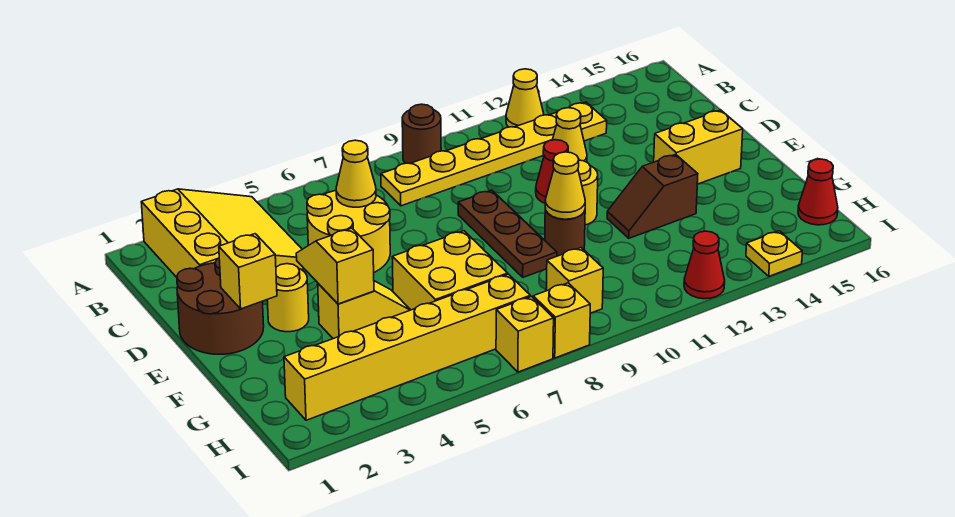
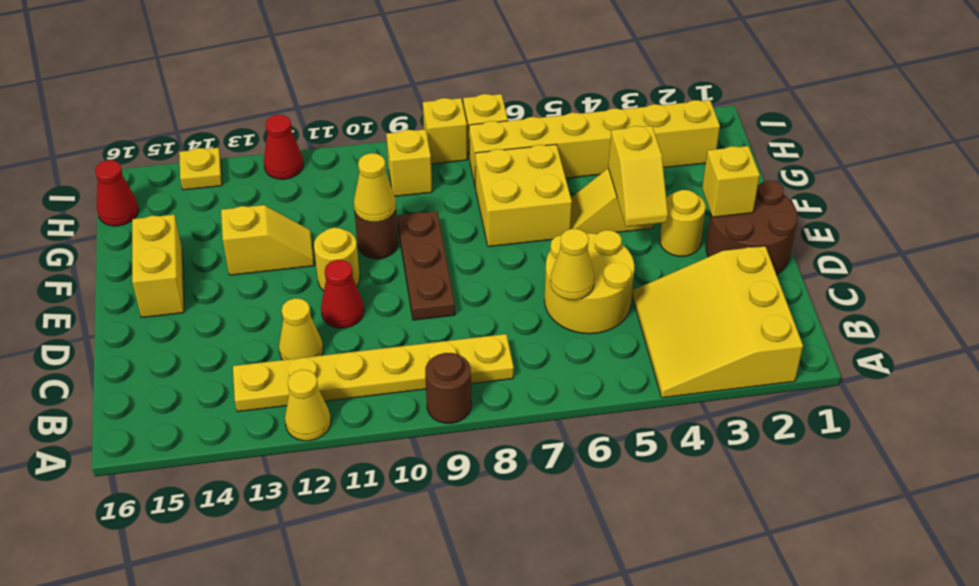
yellow brick E14:E15 level 1 -> yellow brick E15:F15 level 1
brown slope F12:F13 level 1 top 13 -> yellow slope F12:F13 level 1 top 13

